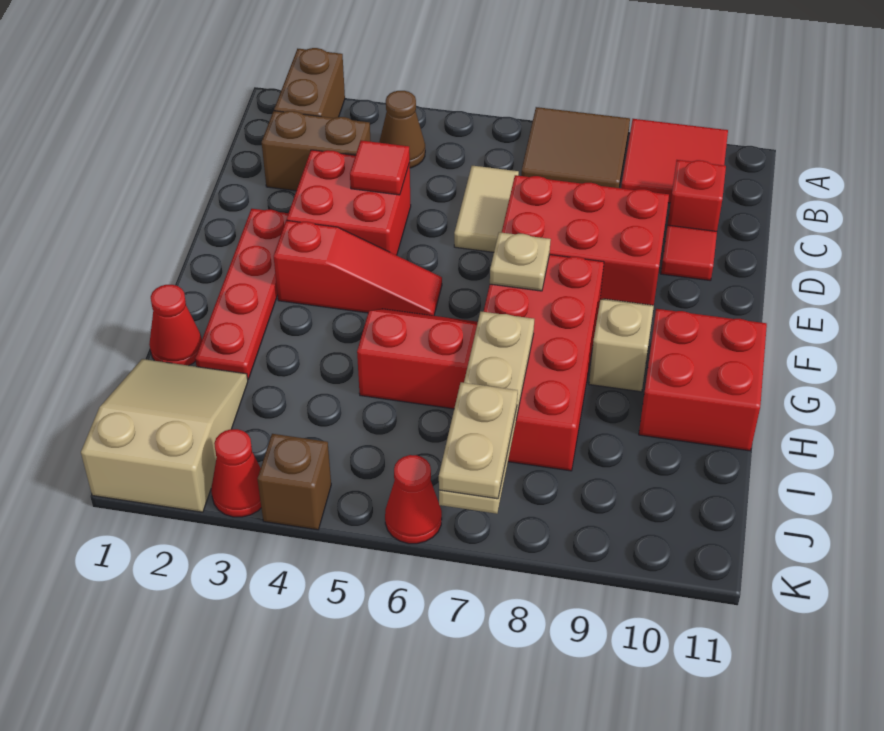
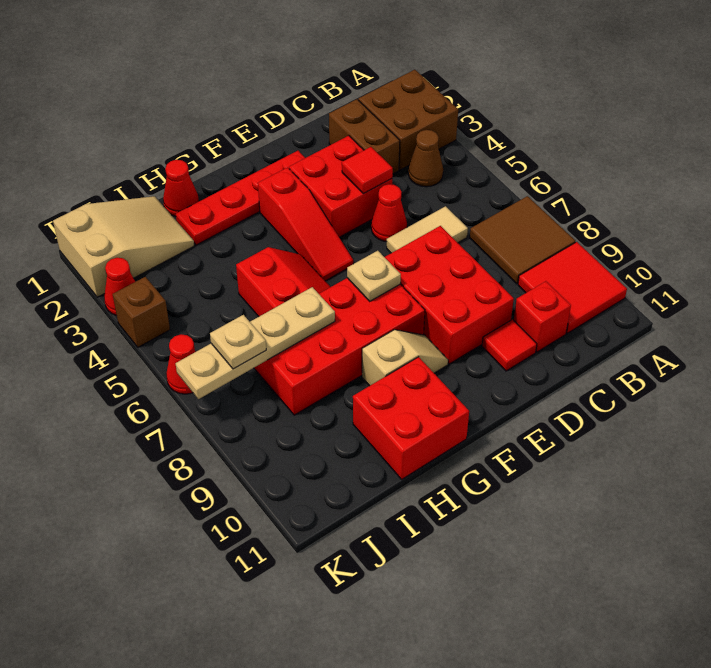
brown brick A2:B2 level 1 -> brown brick A2:B3 level 1
none -> red cone D5 level 1
tan plate J7:K7 level 3 -> tan plate J7 level 3

